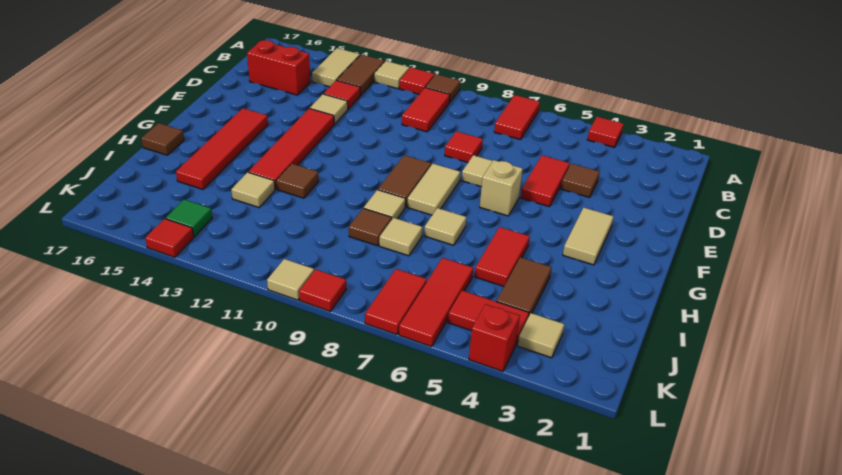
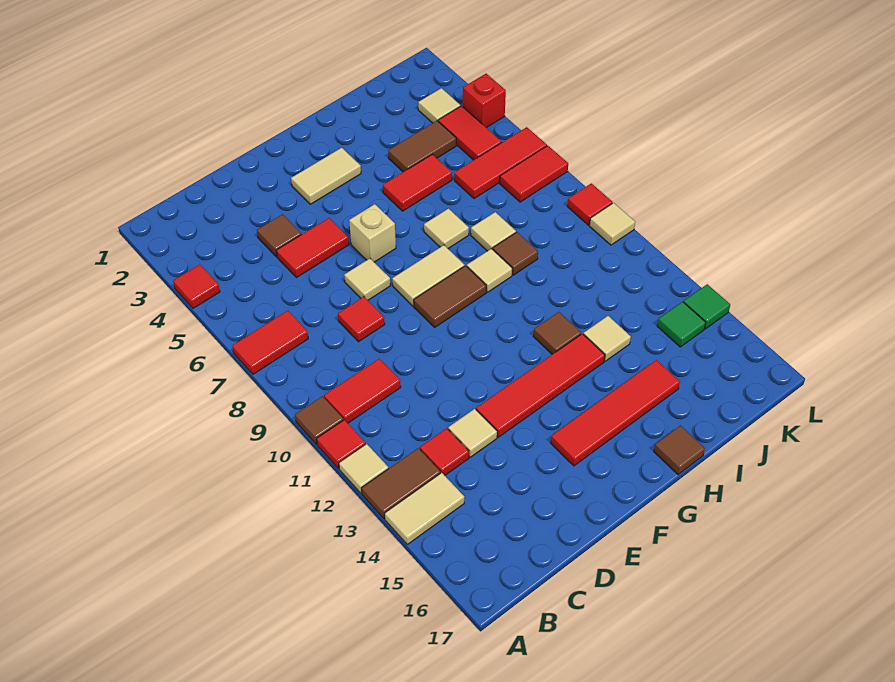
red brick C15:C16 level 1 -> none
red tile L14 level 1 -> green tile L14 level 1

